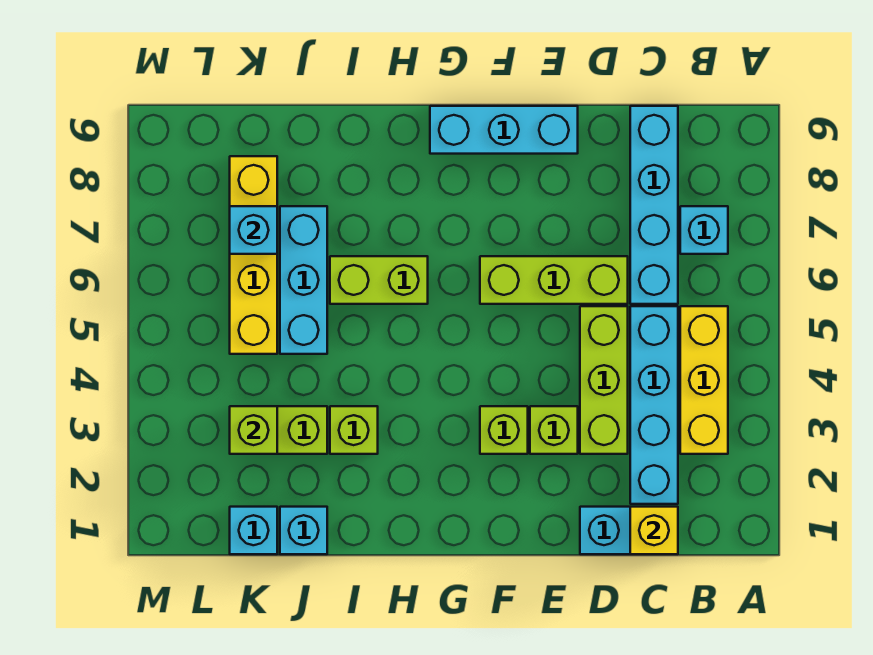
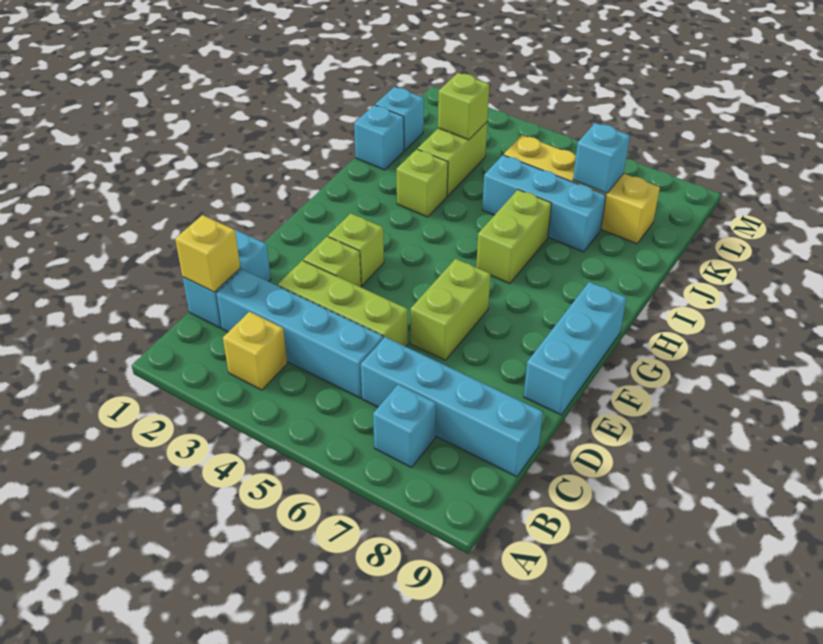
yellow brick B3:B5 level 1 -> yellow brick B3 level 1
lime brick D6:F6 level 1 -> lime brick E6:F6 level 1

